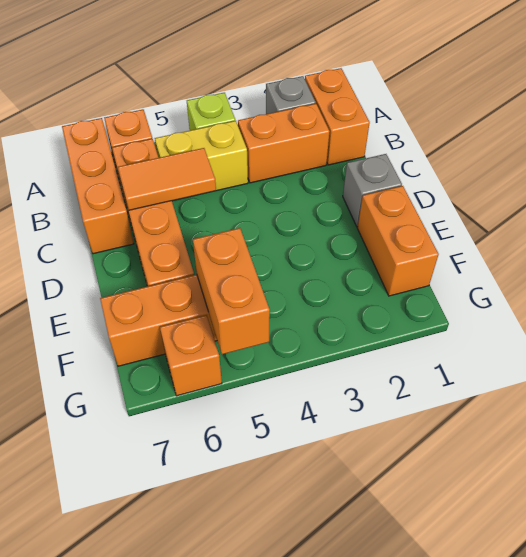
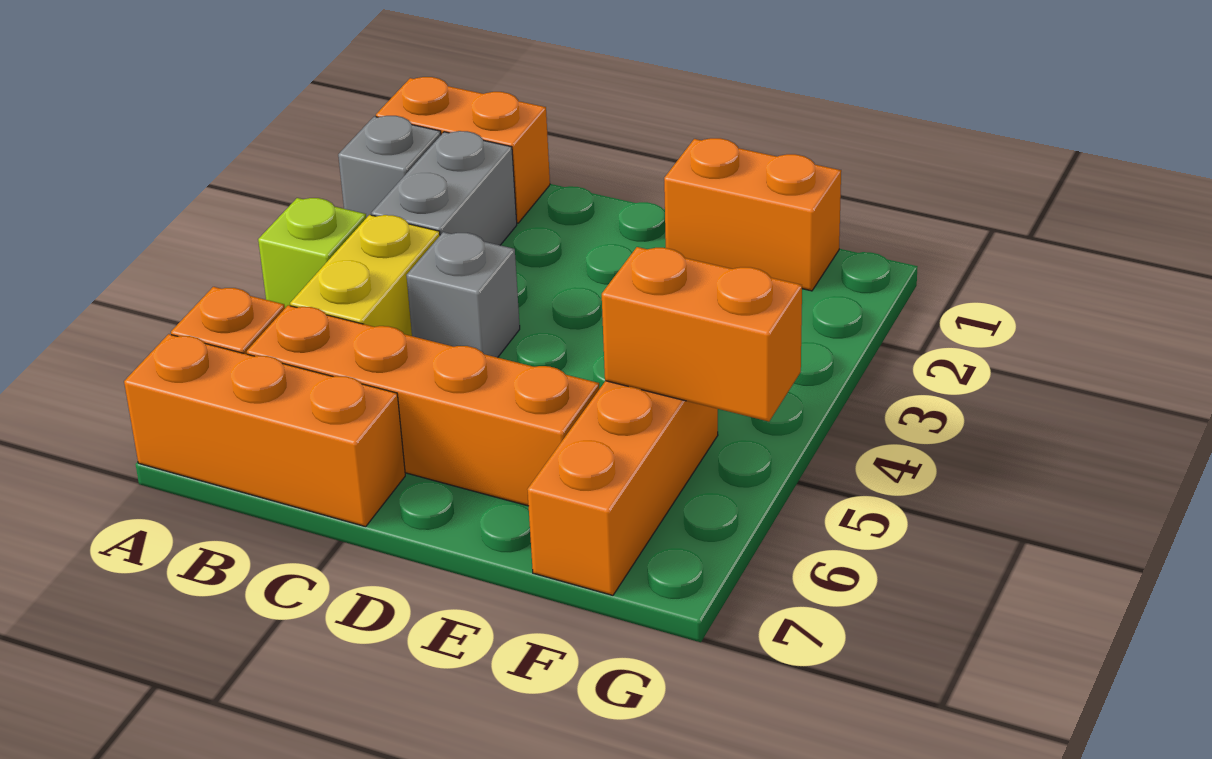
orange brick B2:B3 level 1 -> grey brick B2:B3 level 1
orange tile C5:C6 level 2 -> none
grey brick D1 level 1 -> grey brick C4 level 1
orange brick G6 level 1 -> none

